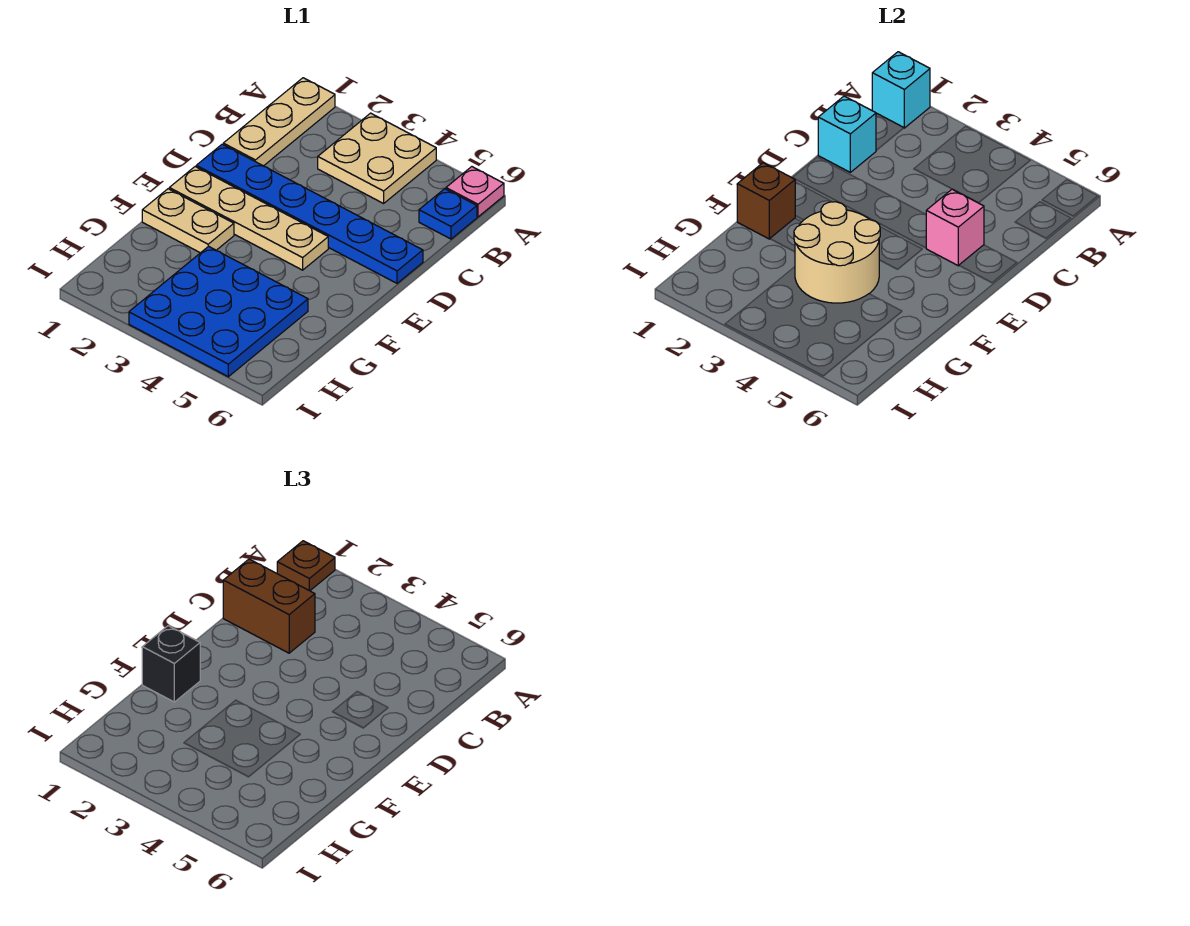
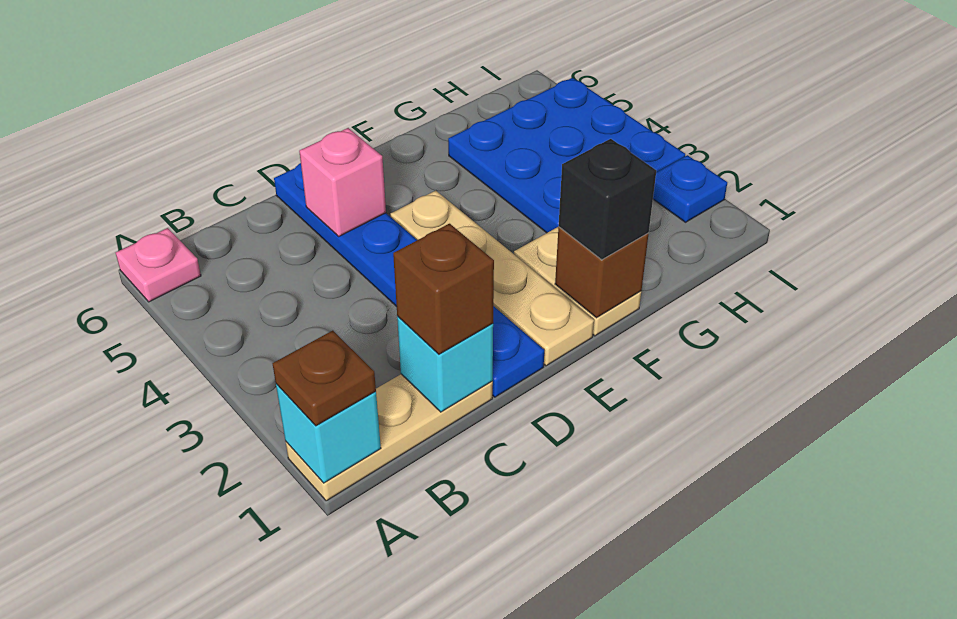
tan plate A3:B4 level 1 -> none
blue plate B6 level 1 -> blue plate I2 level 1
brown brick C1:C2 level 3 -> brown brick C1 level 3
tan round brick F3:G4 level 2 -> none

